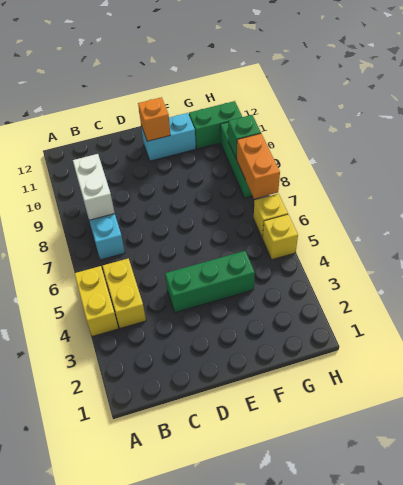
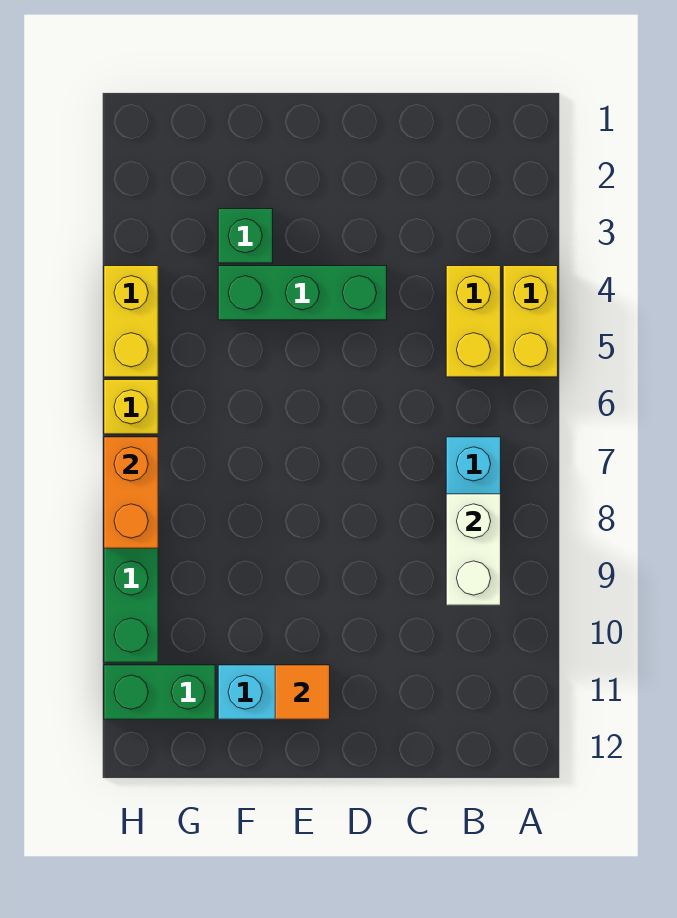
orange brick E11 level 2 -> orange tile E11 level 2
yellow brick H5 level 1 -> yellow brick H4:H5 level 1
green brick H9 level 2 -> green brick F3 level 1

